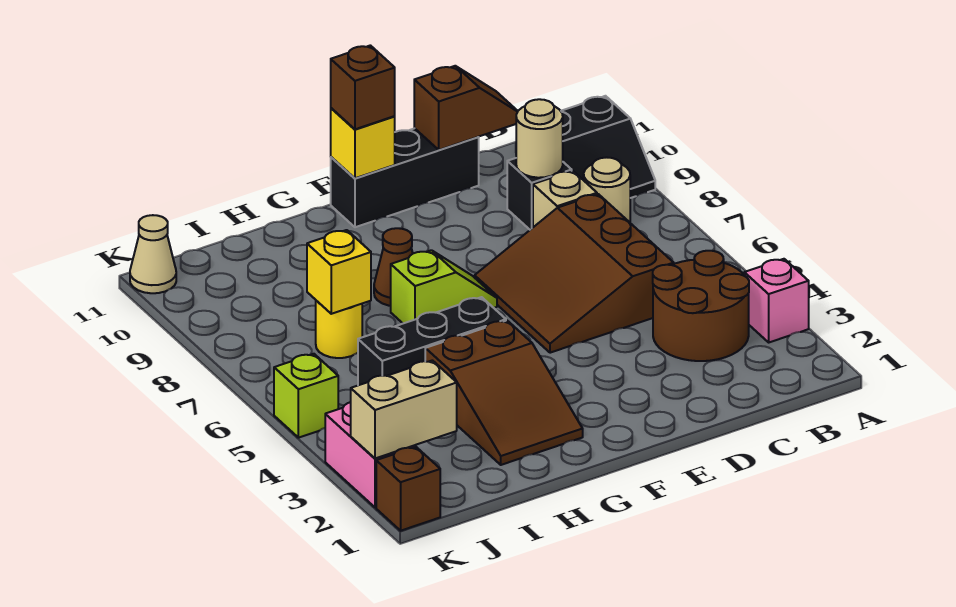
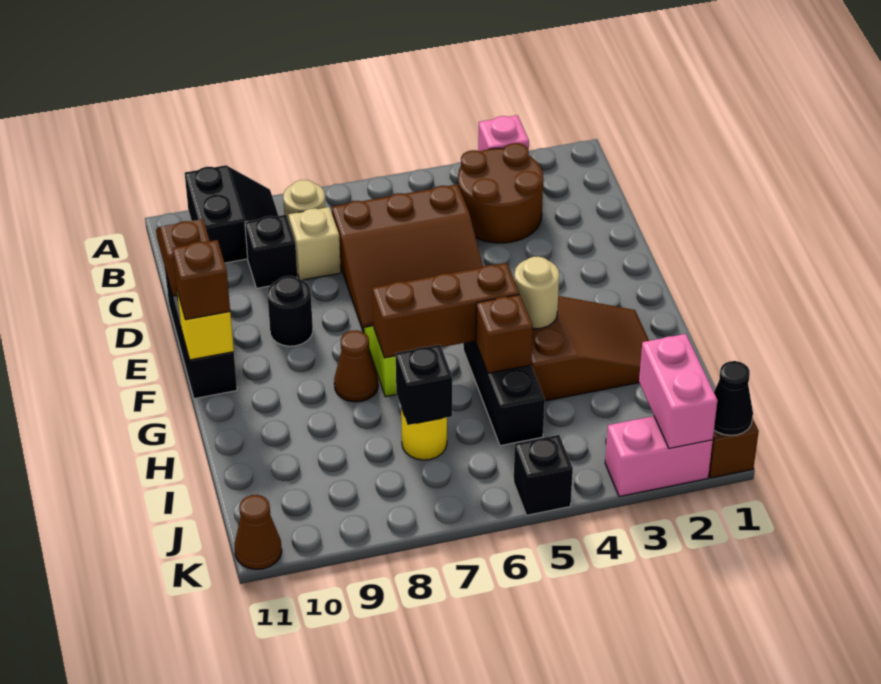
tan round brick C9 level 2 -> tan round brick G4 level 2
none -> black round brick E9 level 1
none -> brown brick G5:G7 level 2
none -> brown brick H5 level 2
yellow brick I7 level 2 -> black brick I7 level 2
tan brick J2:K2 level 2 -> pink brick J2:K2 level 2
none -> black cone K1 level 2
lime brick K5 level 1 -> black brick K5 level 1
tan cone K11 level 1 -> brown cone K11 level 1

